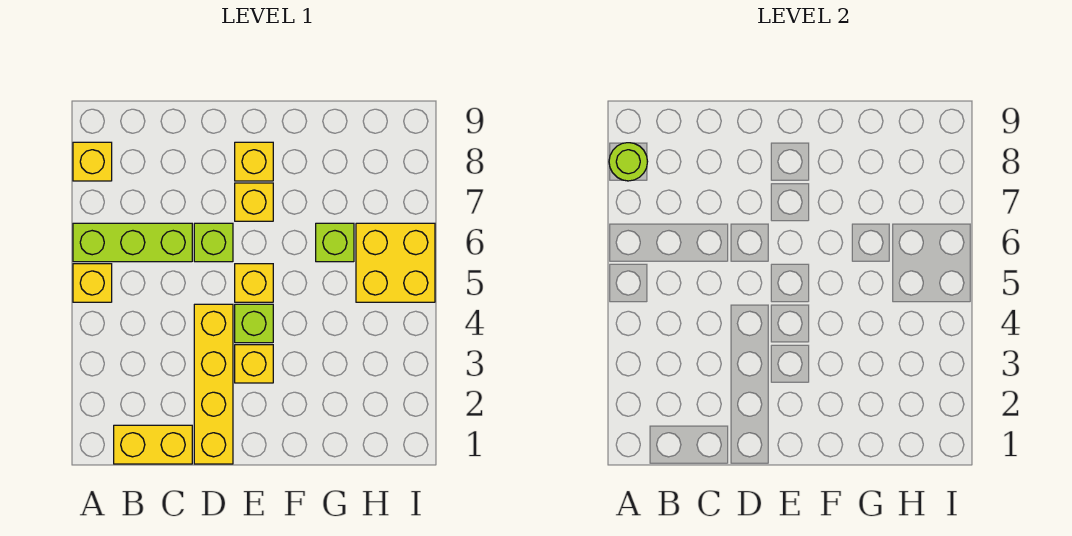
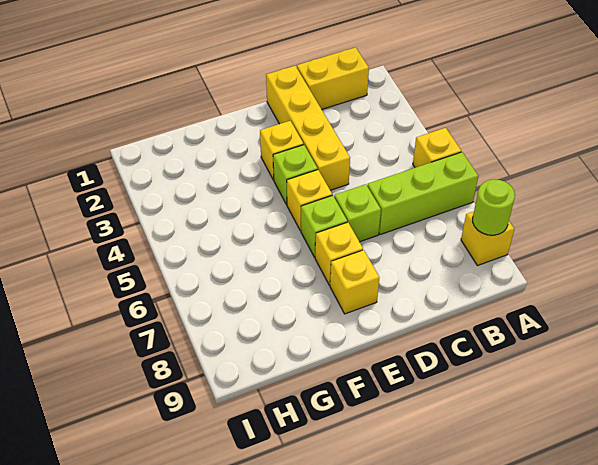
lime brick G6 level 1 -> lime brick E6 level 1
yellow brick H5:I6 level 1 -> none

